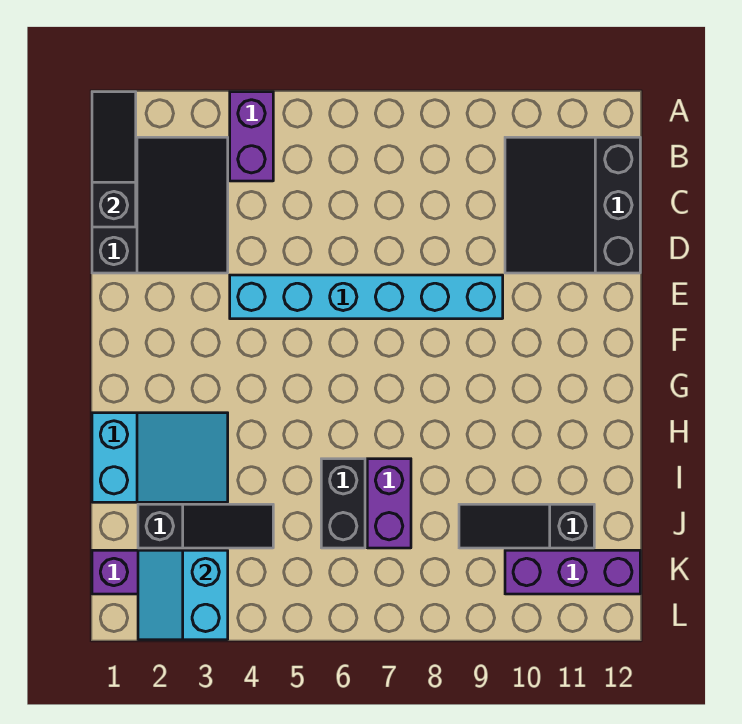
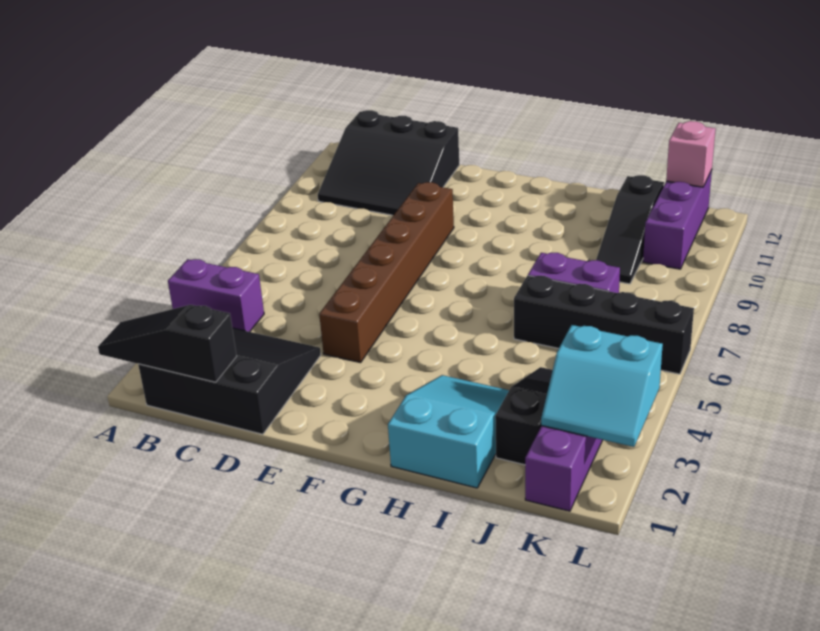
cyan brick E4:E9 level 1 -> brown brick E4:E9 level 1
black brick I6:J6 level 1 -> black brick I6:L6 level 1
none -> pink brick K12 level 2

